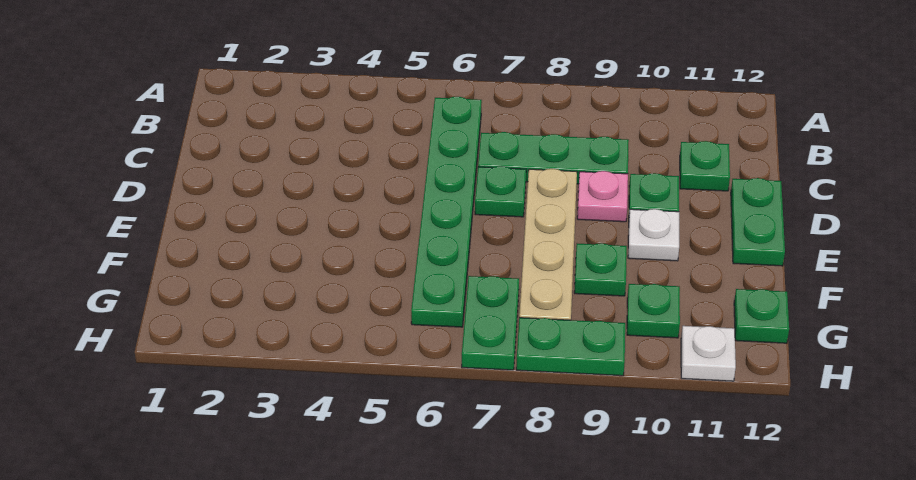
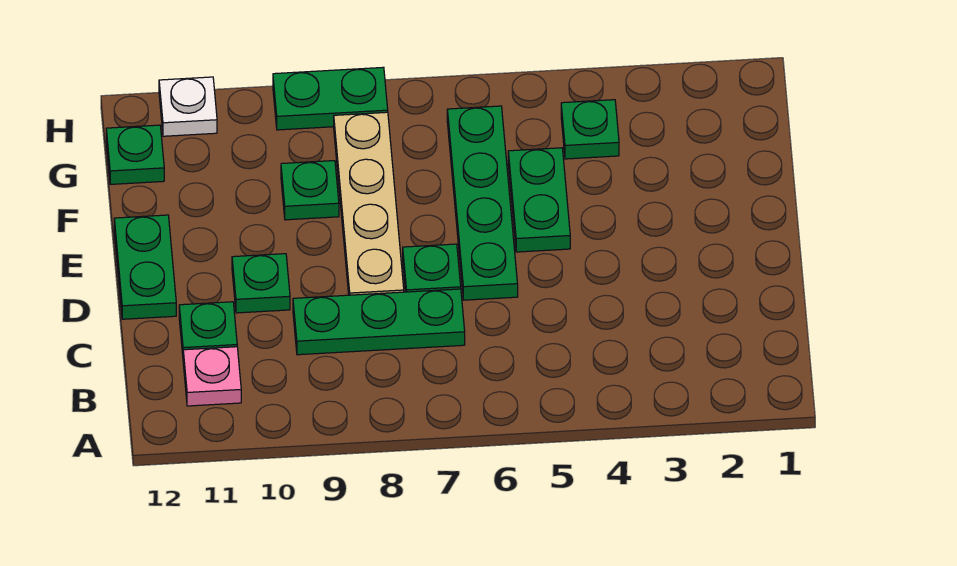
green plate B6:G6 level 1 -> green plate D6:G6 level 1
pink plate D9 level 1 -> pink plate B11 level 1
white plate E10 level 1 -> none
green plate G7:H7 level 1 -> green plate E5:F5 level 1
green plate G10 level 1 -> green plate G4 level 1

